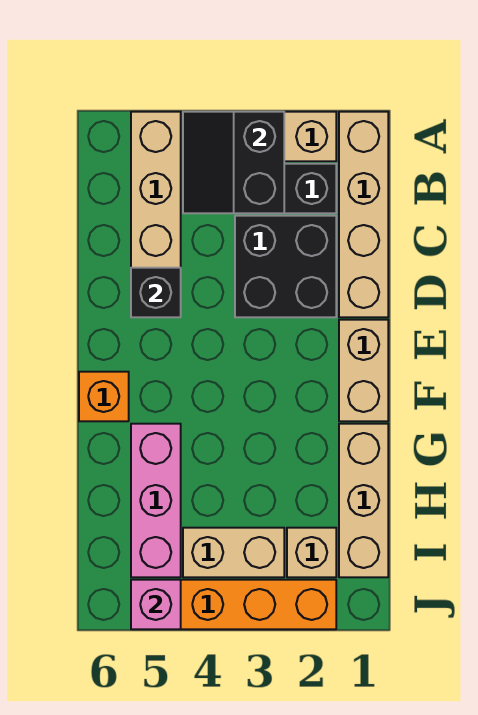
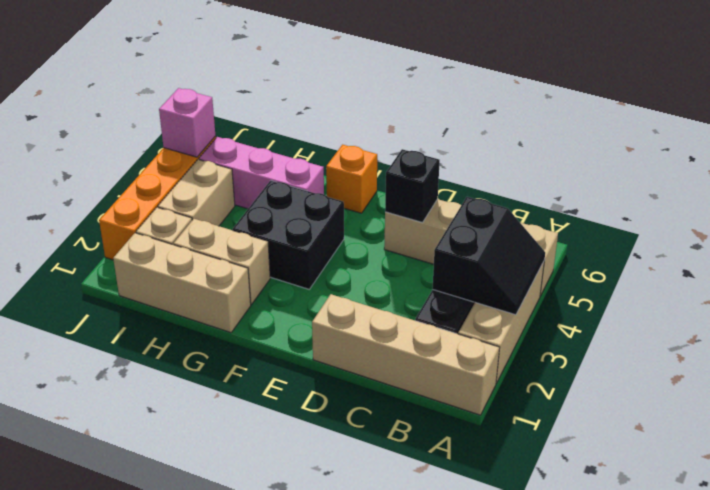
black slope A3:B4 level 2 top 3 -> black slope A3:B4 level 2 top B
black brick C2:D3 level 1 -> black brick F3:G4 level 1
tan brick E1:F1 level 1 -> tan brick G2:H2 level 1

